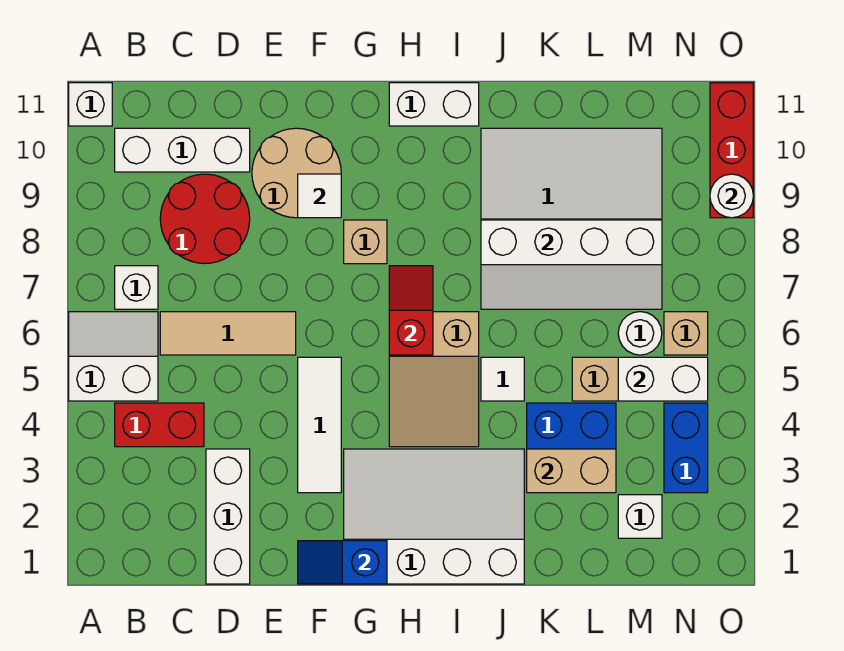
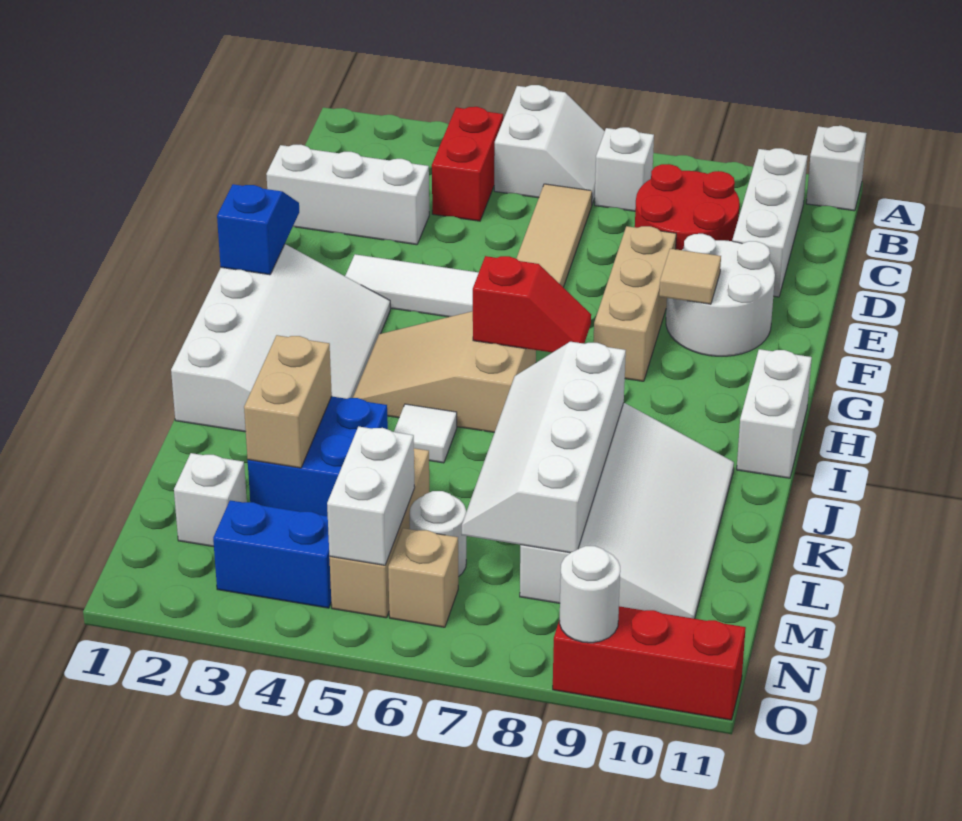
tan round brick E9:F10 level 1 -> white round brick E9:F10 level 1
white tile F9 level 2 -> tan tile F9 level 2
tan brick G8 level 1 -> tan brick E8:G8 level 1

